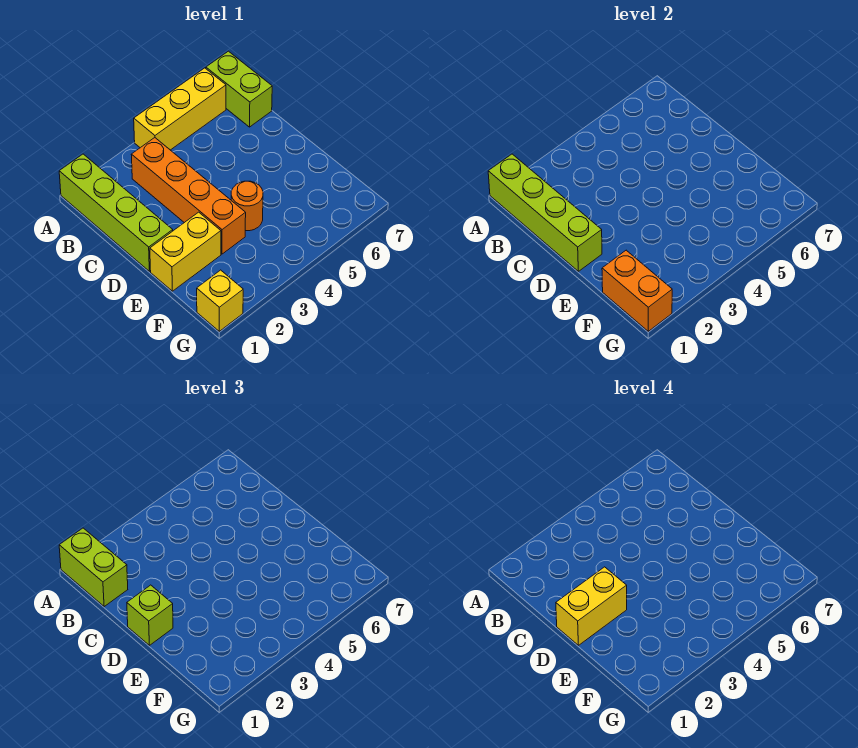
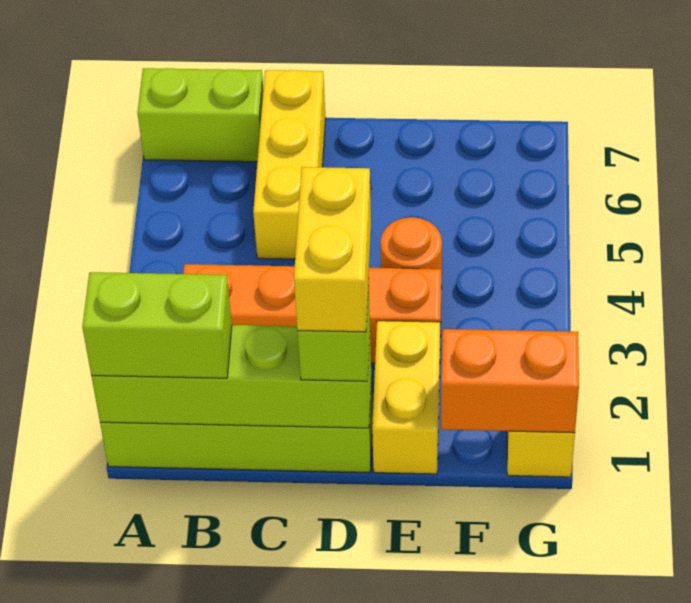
yellow brick A4:A6 level 1 -> yellow brick C5:C7 level 1

